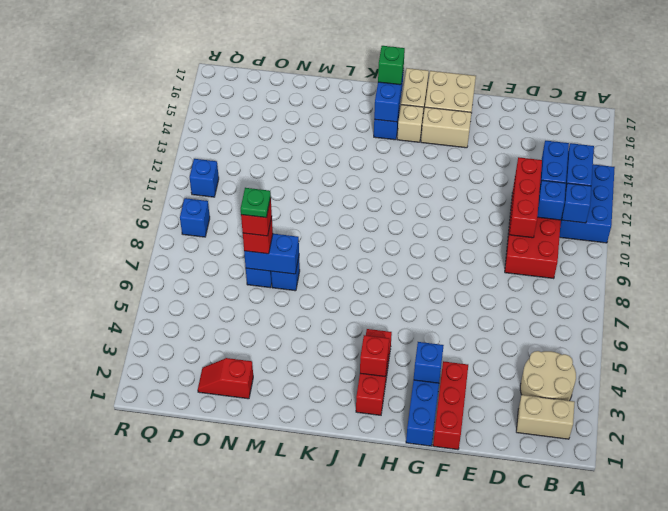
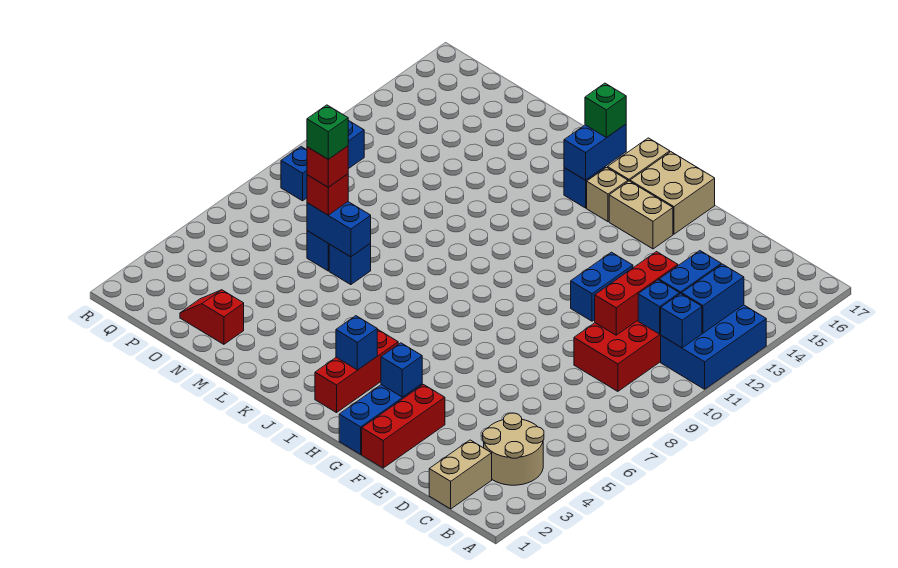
tan brick B2:C2 level 1 -> tan brick C1:C2 level 1
none -> blue brick F11:F12 level 1
red brick I3 level 2 -> blue brick I3 level 2
green plate N7 level 5 -> green brick N7 level 5

